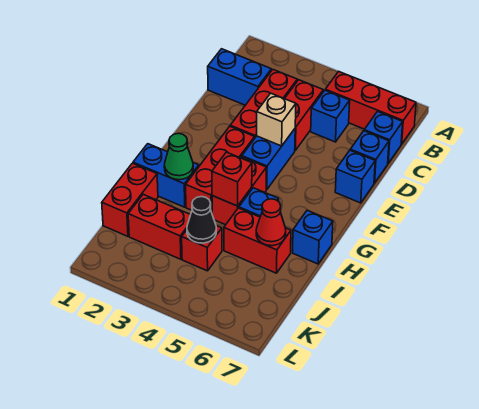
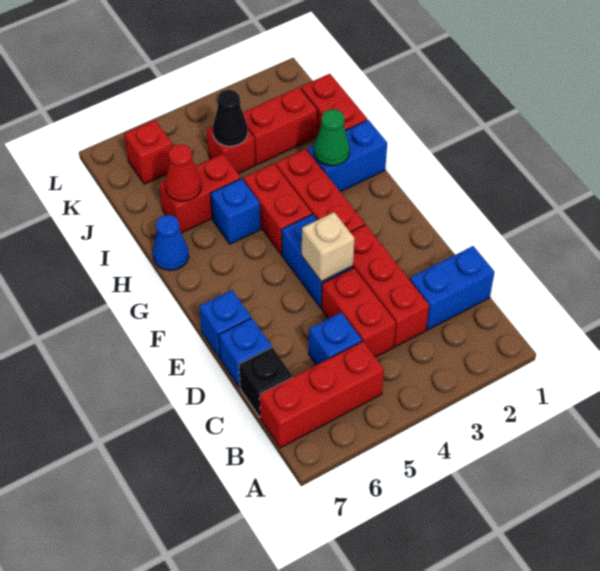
blue brick C7 level 1 -> black brick C7 level 1
red brick H4 level 2 -> red brick K6 level 1
blue brick H7 level 1 -> blue cone H7 level 1

